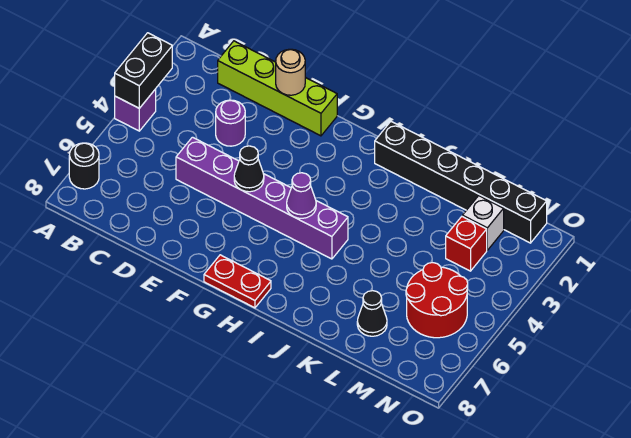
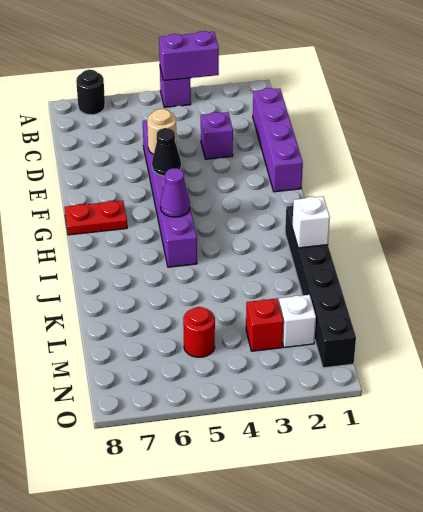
black brick A3:A4 level 2 -> purple brick A3:A4 level 2
lime brick C1:F1 level 1 -> purple brick C1:F1 level 1
purple round brick D3 level 1 -> purple brick D3 level 1
tan round brick E1 level 2 -> tan round brick E5 level 2
red plate G8:H8 level 1 -> red plate G7:G8 level 1
none -> white brick J1 level 2
black cone L7 level 1 -> none
red round brick M5:N6 level 1 -> red round brick M5 level 1

